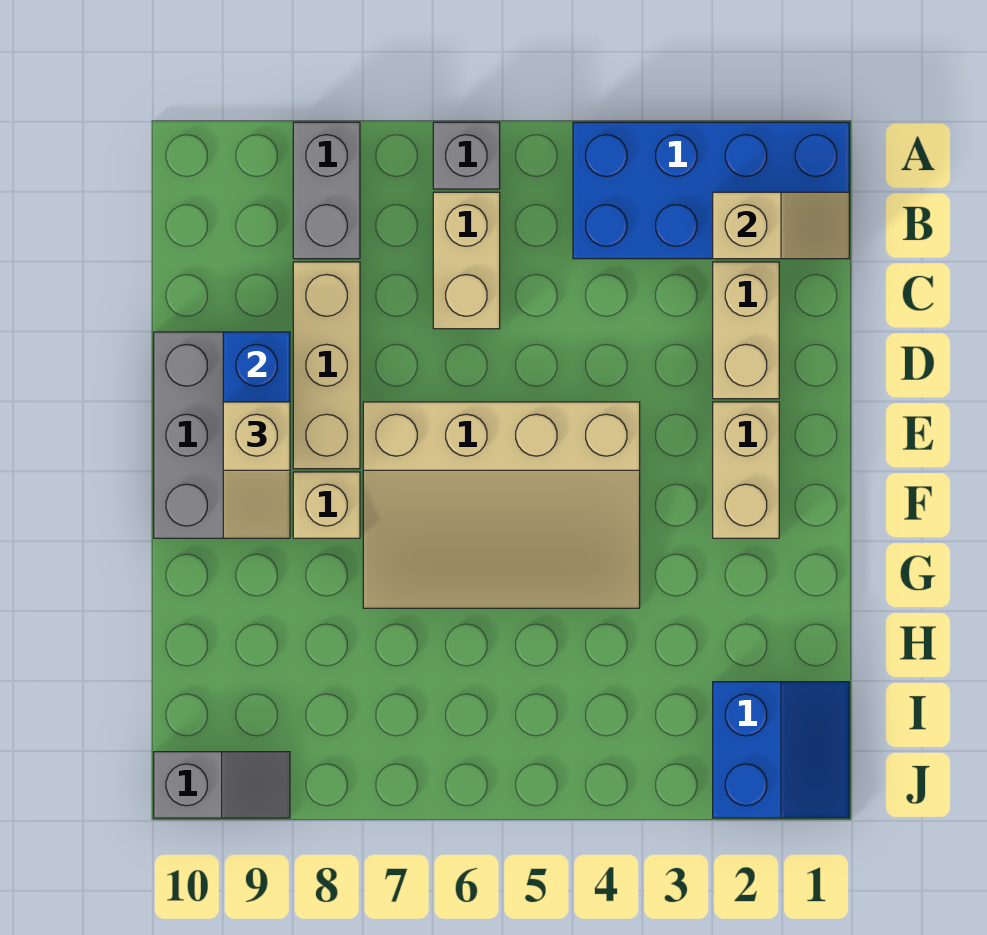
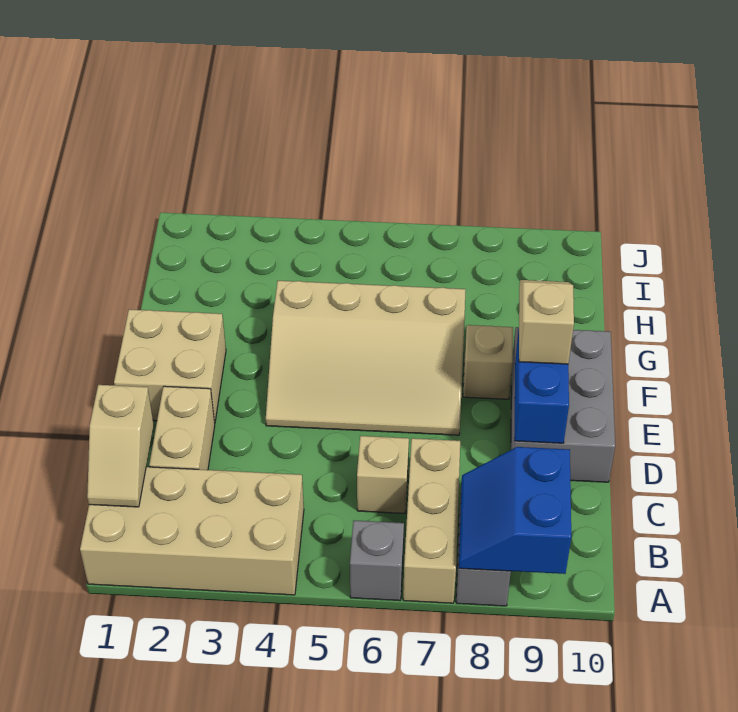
blue brick A1:B4 level 1 -> tan brick A1:B4 level 1
tan slope B1:B2 level 2 top 2 -> tan slope B1:C1 level 2 top C
tan brick B6:C6 level 1 -> tan brick C6 level 1
tan brick C8:E8 level 1 -> tan brick A7:C7 level 1
tan brick E2:F2 level 1 -> tan brick E1:F2 level 1
tan slope E4:G7 level 1 top E -> tan slope E4:G7 level 1 top G
blue slope I1:J2 level 1 top 2 -> blue slope A8:B9 level 2 top 9
grey slope J9:J10 level 1 top 10 -> none

